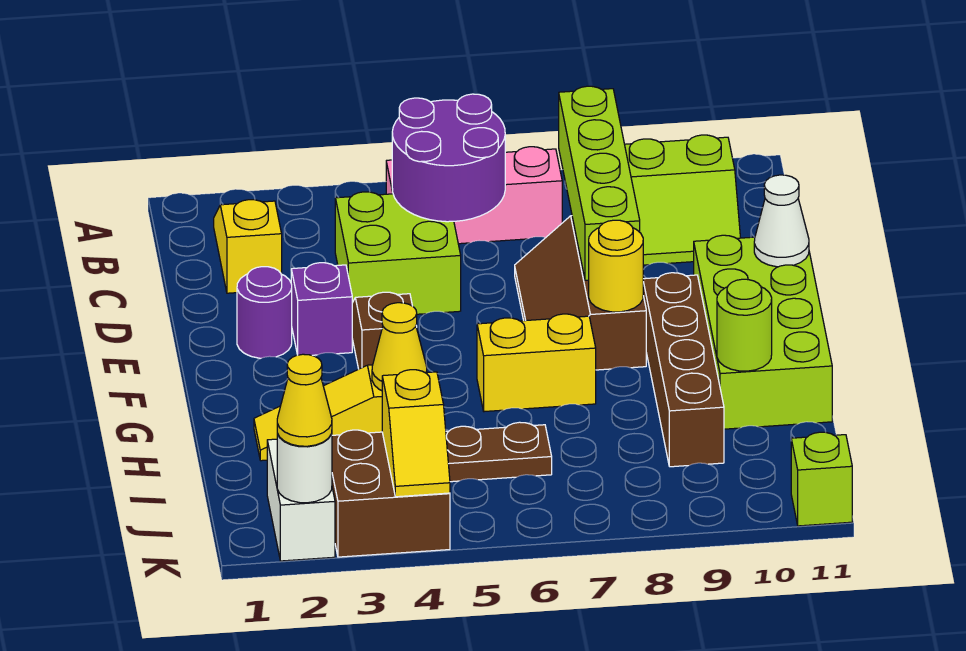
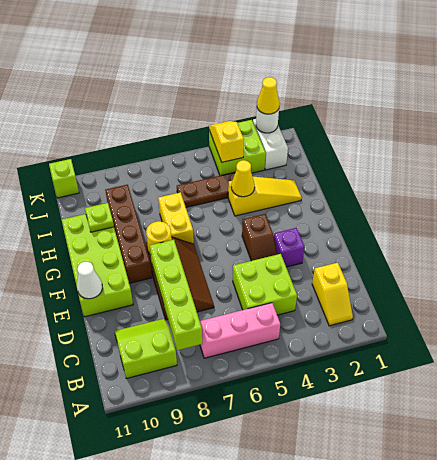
purple round brick B5:C6 level 2 -> none
purple round brick E2 level 1 -> none
yellow brick G6:G7 level 1 -> yellow brick G7:H7 level 1
lime round brick H10 level 2 -> lime plate H10 level 2
brown brick J3:K4 level 1 -> lime brick J3:K4 level 1

